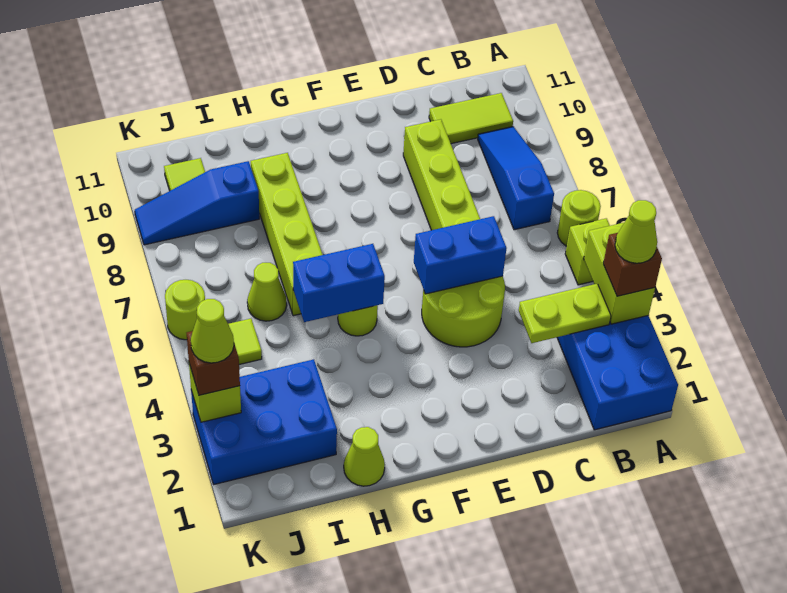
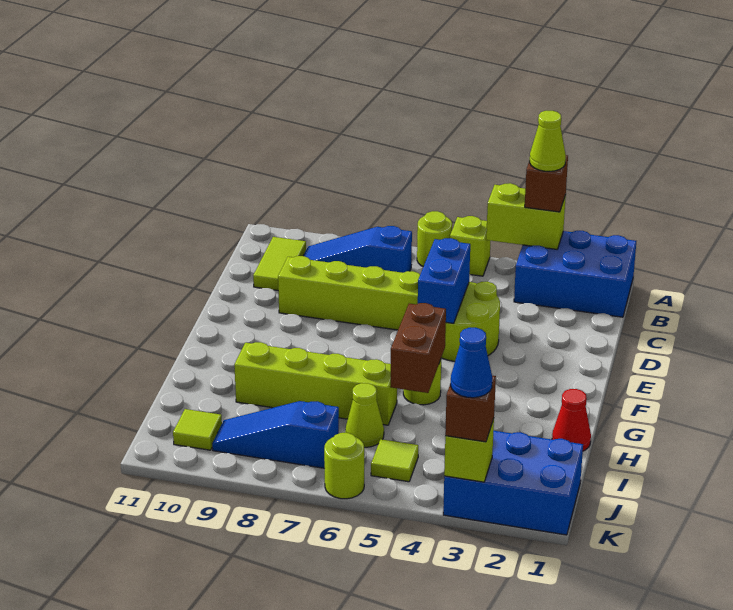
lime plate B3:C3 level 2 -> none
blue brick G5:H5 level 2 -> brown brick G5:H5 level 2
lime cone H1 level 1 -> red cone H1 level 1
blue brick I2:K3 level 1 -> blue brick J1:K3 level 1
blue slope I9:K9 level 1 top I -> blue slope J7:J9 level 1 top 7
lime cone K3 level 4 -> blue cone K3 level 4

